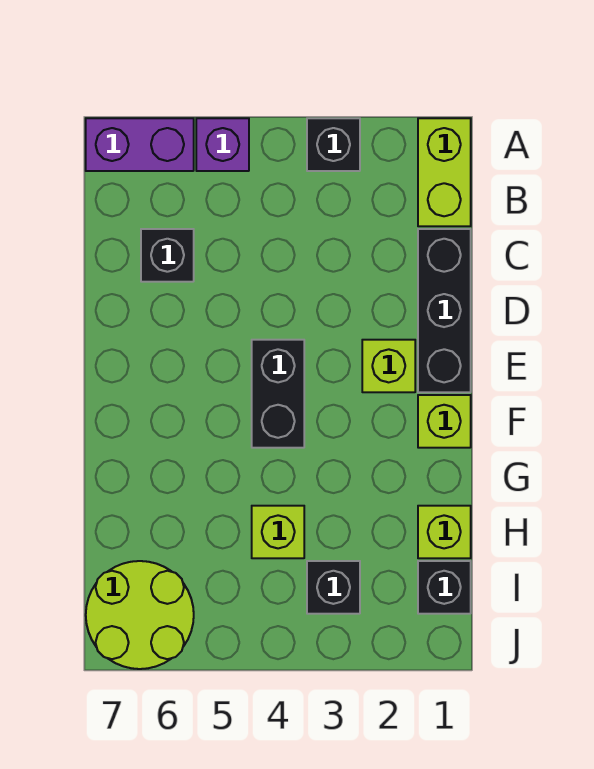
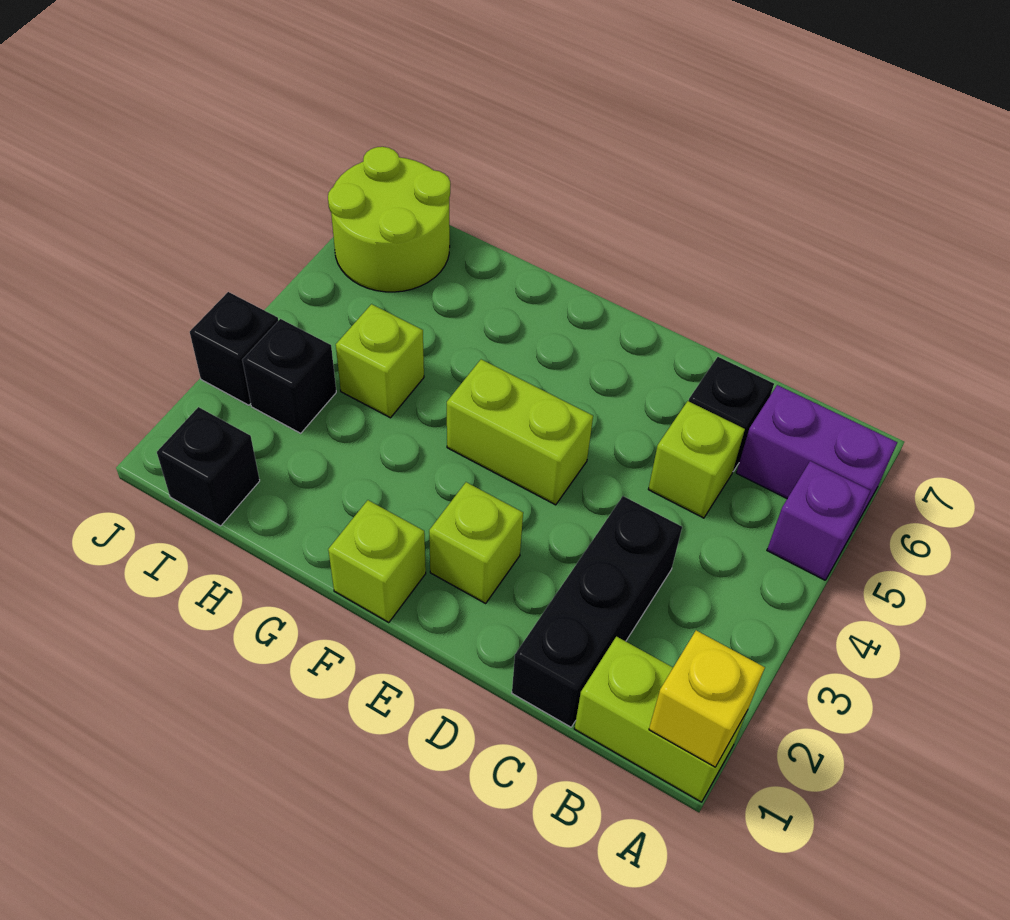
none -> yellow brick A1 level 2
black brick A3 level 1 -> black brick J3 level 1
purple brick A6:A7 level 1 -> purple brick A6:B6 level 1
black brick C1:E1 level 1 -> black brick C1:C3 level 1
black brick E4:F4 level 1 -> lime brick E4:F4 level 1
lime brick H1 level 1 -> lime brick C5 level 1

